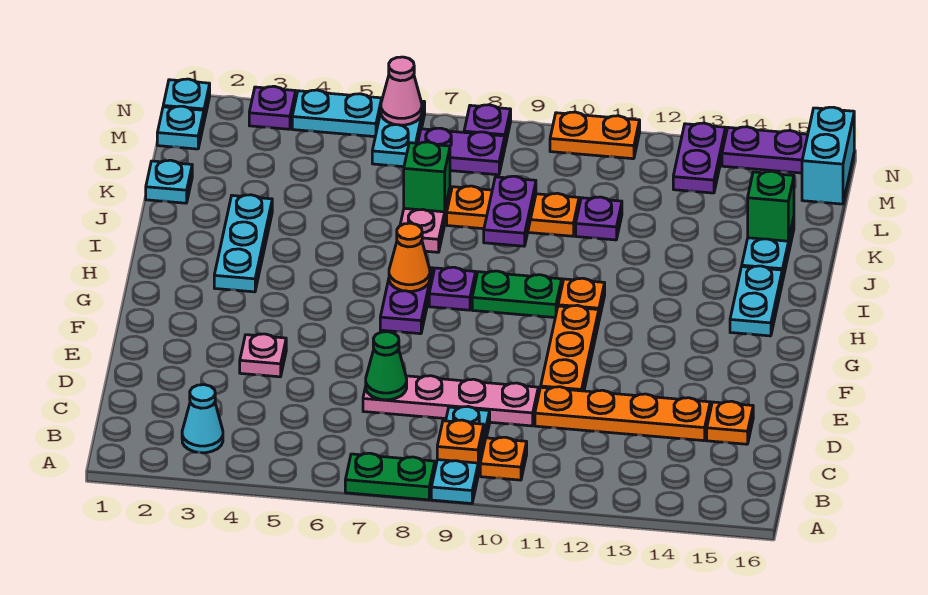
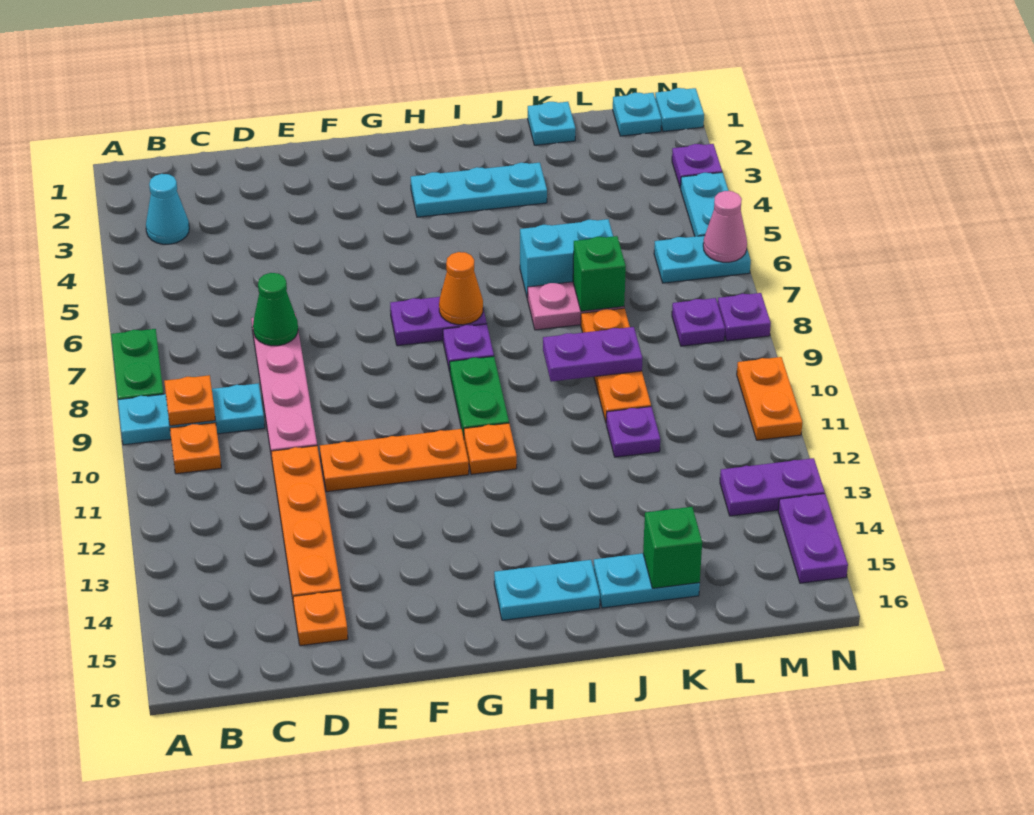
pink plate E4 level 1 -> none
purple plate M7:M8 level 1 -> purple plate M8 level 1
cyan brick M16:N16 level 1 -> cyan brick J6:K6 level 1

